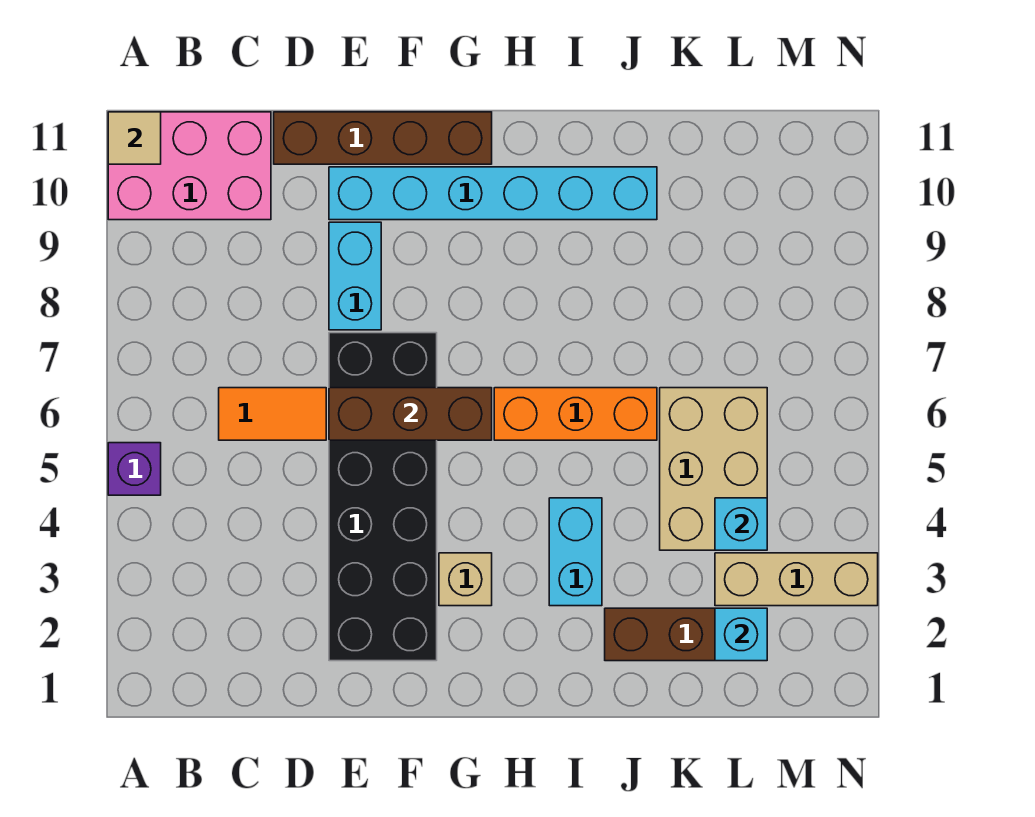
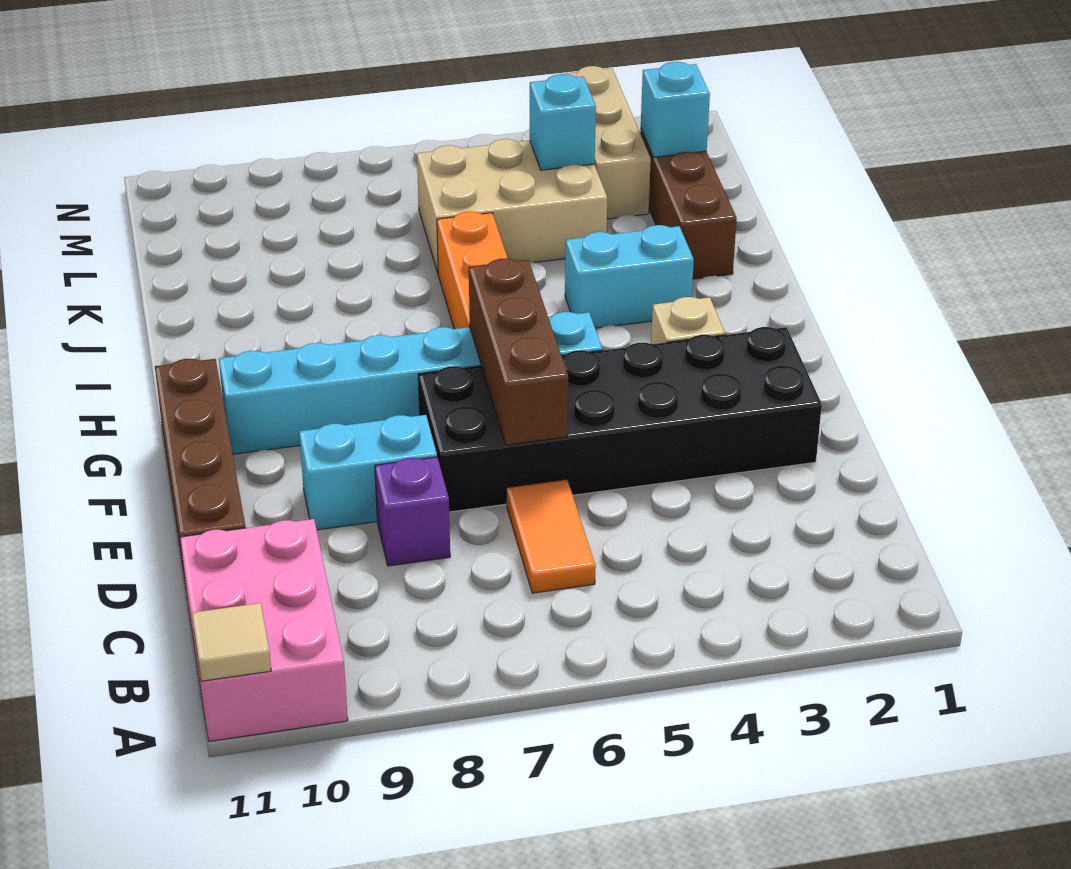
purple brick A5 level 1 -> purple brick D8 level 1
cyan brick E10:J10 level 1 -> cyan brick G5:G10 level 1

